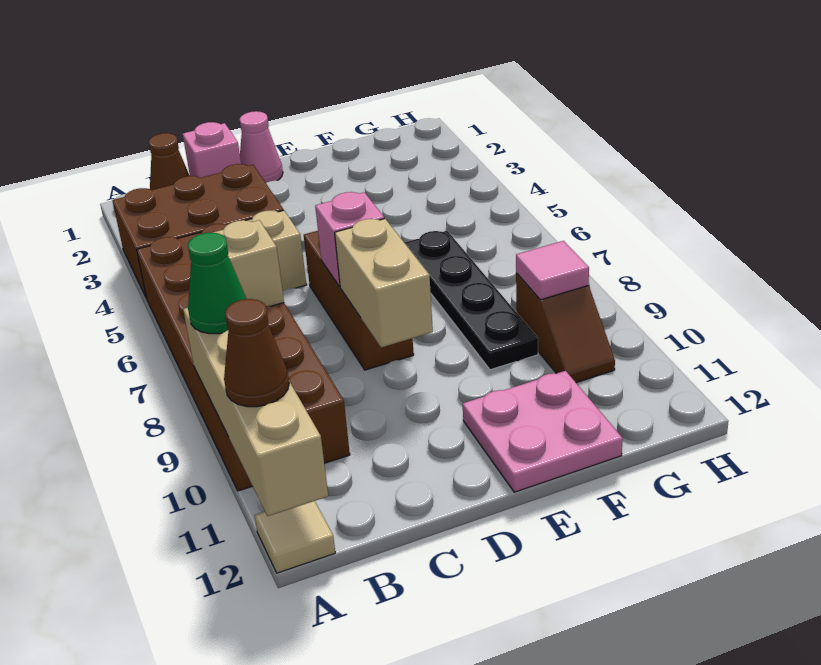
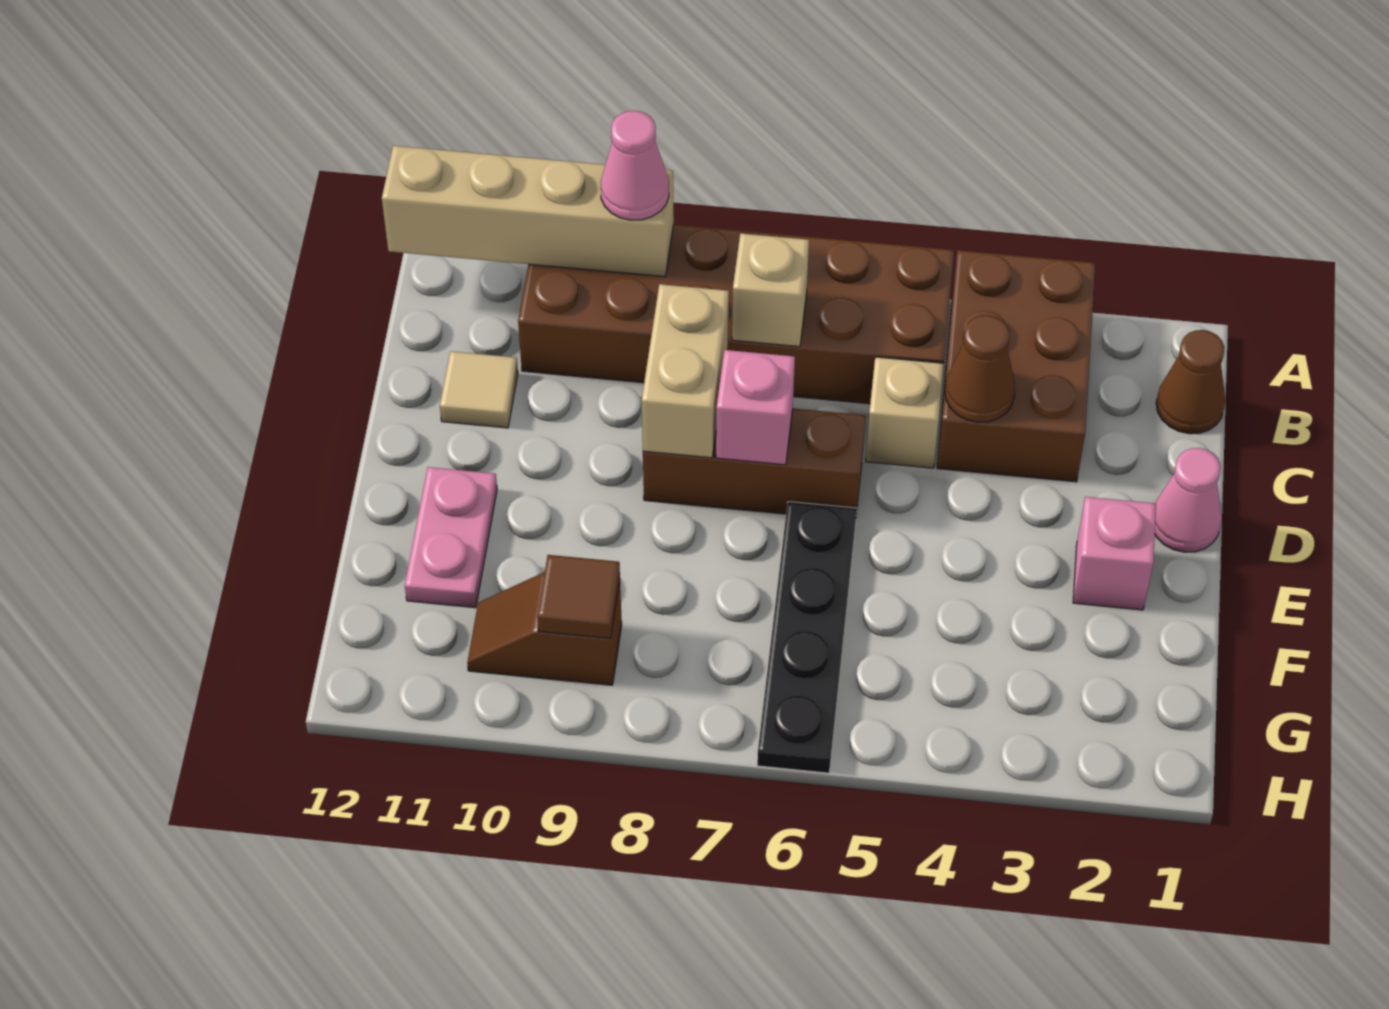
green cone A9 level 3 -> pink cone A9 level 3
brown cone A11 level 3 -> brown cone C4 level 2
tan tile A12 level 1 -> tan tile C11 level 1
pink brick C1 level 1 -> pink brick E2 level 1
tan brick D8:D9 level 2 -> tan brick C8:D8 level 2
pink plate E11:F12 level 1 -> pink plate E11:F11 level 1
black plate F6:F9 level 1 -> black plate E6:H6 level 1
pink tile G9 level 2 -> brown tile G9 level 2

